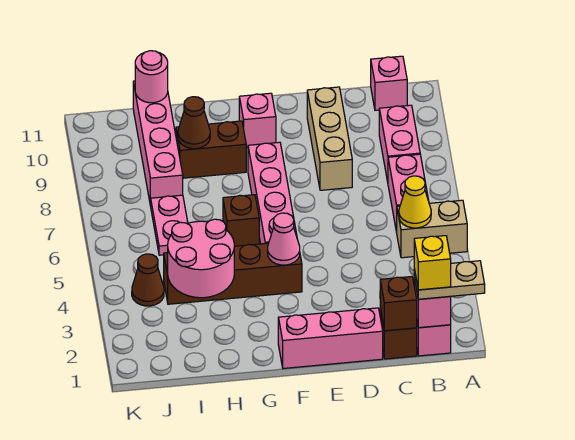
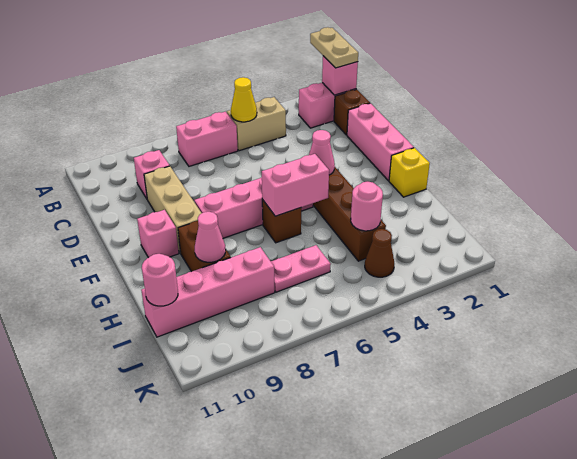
tan brick A5:B5 level 1 -> tan brick B4:B5 level 1
yellow brick B1 level 4 -> yellow brick G1 level 1
pink brick B8:B9 level 1 -> pink brick G5:G6 level 2
pink brick B11 level 1 -> pink brick C9 level 1
brown brick C1 level 2 -> none
tan brick D8:D10 level 1 -> tan brick D9:F9 level 1
pink round brick H3:I4 level 2 -> pink round brick I4 level 2
brown cone H9 level 2 -> pink cone H9 level 2

